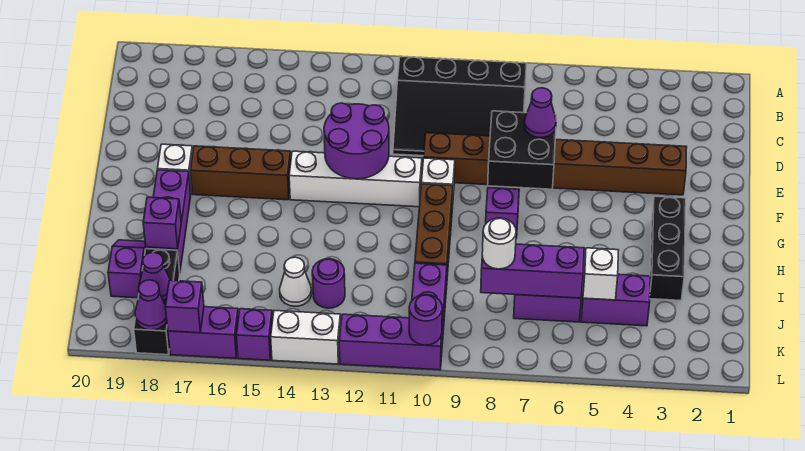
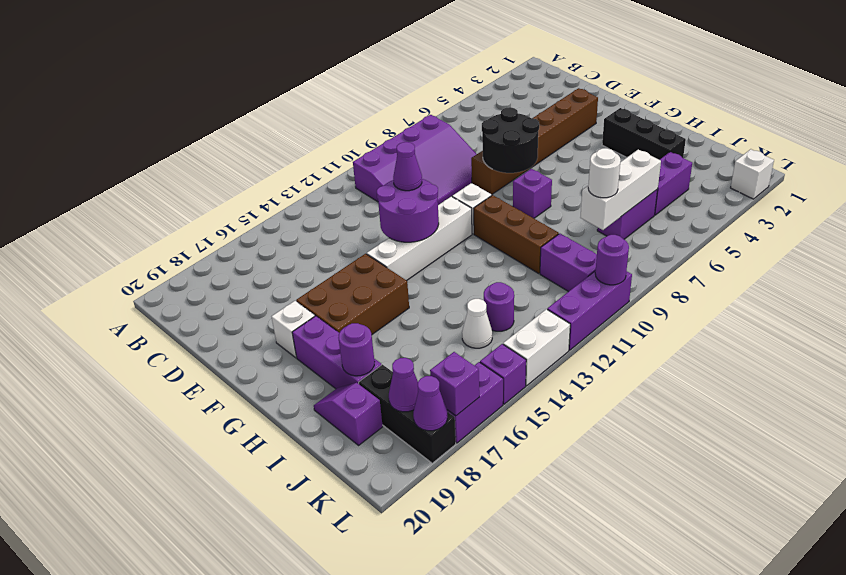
black slope B8:D11 level 1 top B -> purple slope B8:D11 level 1 top B
brown brick E3:E10 level 1 -> brown brick E3:E8 level 1
black brick E7:F8 level 2 -> black round brick E7:F8 level 2
purple cone E7 level 3 -> purple cone E12 level 3
brown brick F15:F17 level 1 -> brown brick F15:G17 level 1
purple brick I18 level 2 -> purple round brick I18 level 2
white brick J5 level 2 -> white brick L2 level 1
purple brick J6:J8 level 2 -> white brick J6:J8 level 2

